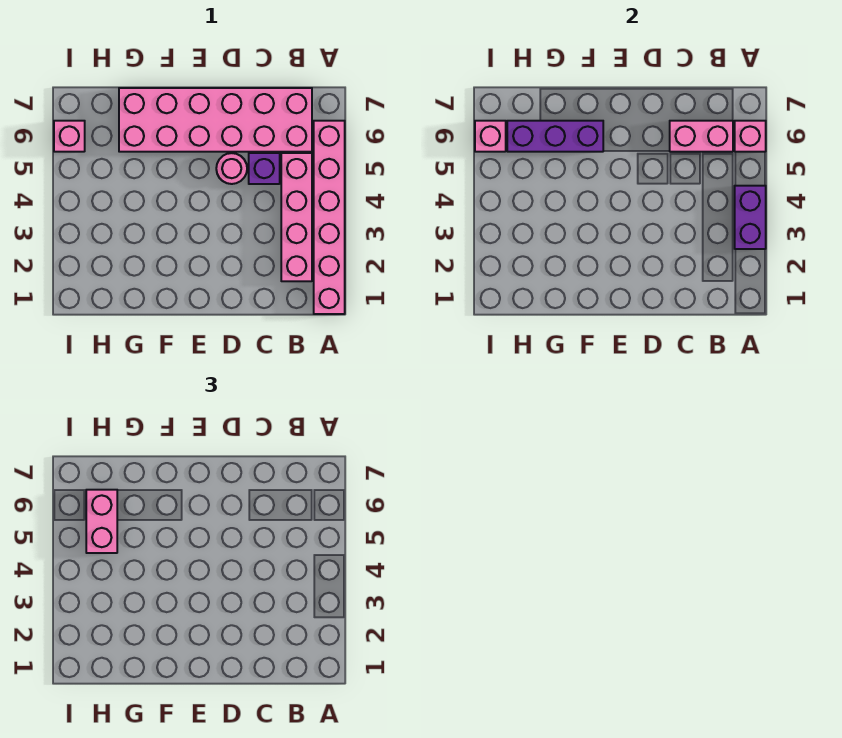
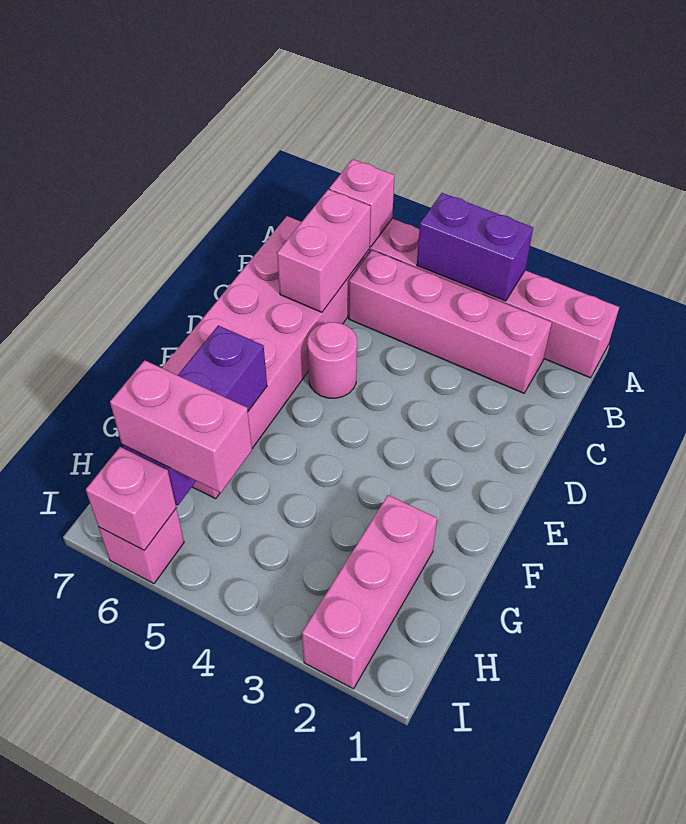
purple brick C5 level 1 -> none
none -> pink brick G2:I2 level 1

